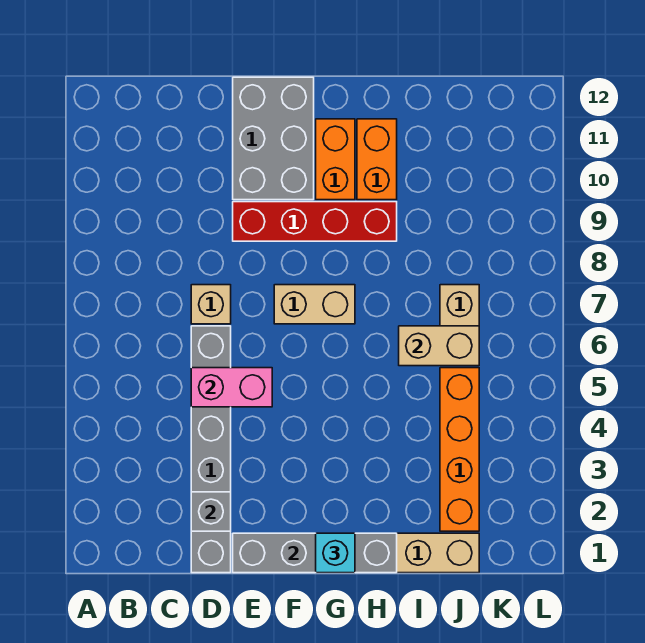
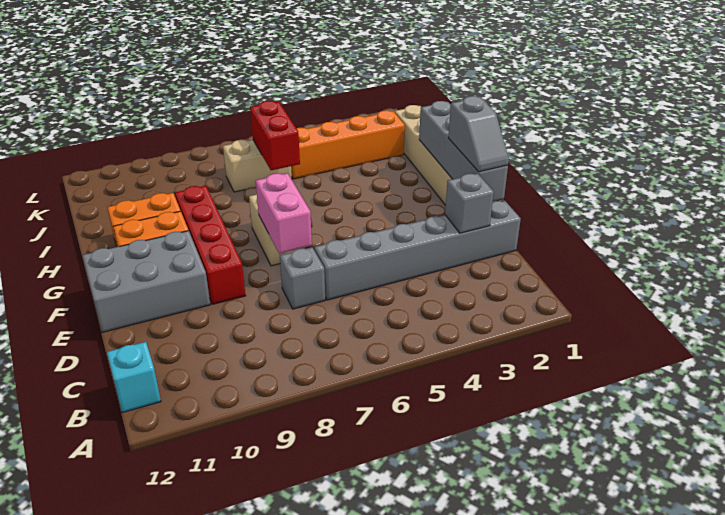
pink brick D5:E5 level 2 -> pink brick E7:F7 level 2
tan brick D7 level 1 -> grey brick D7 level 1
none -> grey slope E1:F1 level 3 top F
cyan brick G1 level 3 -> cyan brick B12 level 1
tan brick I6:J6 level 2 -> red brick I6:J6 level 2

